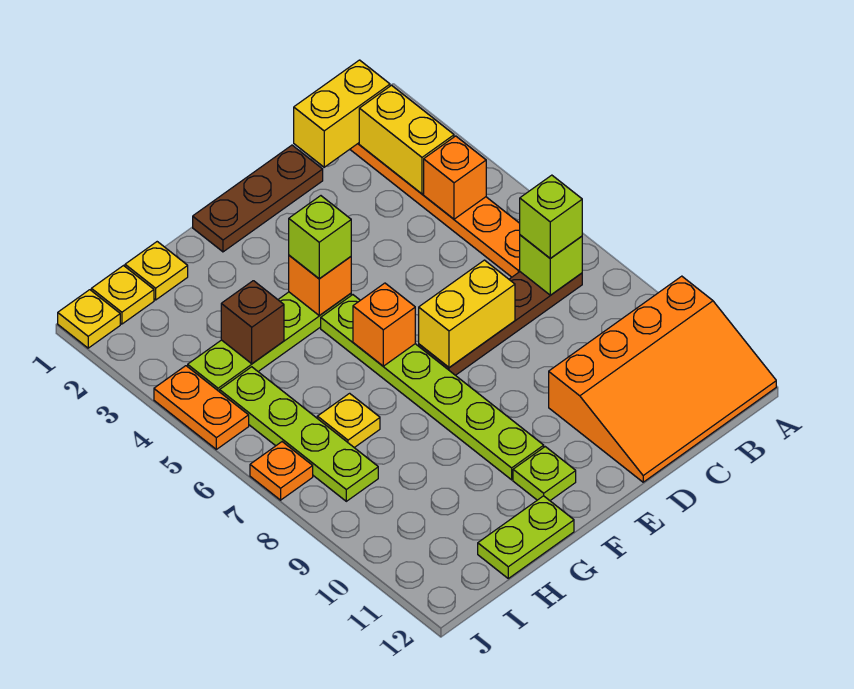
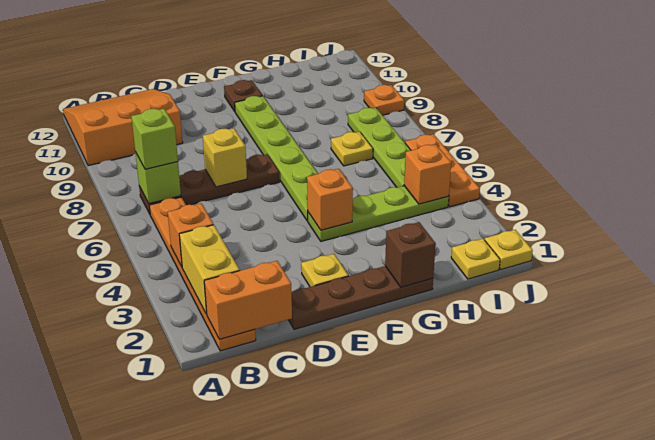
orange slope A10:D12 level 1 top 10 -> orange slope A10:C12 level 1 top 10
yellow brick B1:C1 level 2 -> orange brick B1:C1 level 2
brown plate D1:F1 level 1 -> brown plate D1:G1 level 1
yellow brick D7:E7 level 2 -> yellow brick D7 level 2
lime brick F4 level 3 -> none
orange brick F6 level 2 -> orange brick I4 level 2
lime plate F11 level 1 -> brown plate F11 level 1
lime plate G12:H12 level 1 -> none
yellow plate H1 level 1 -> yellow plate E2 level 1
brown brick H4 level 2 -> brown brick G1 level 2
orange plate J4:J5 level 1 -> orange plate J4:J6 level 1
orange plate J7 level 1 -> orange plate J9 level 1

